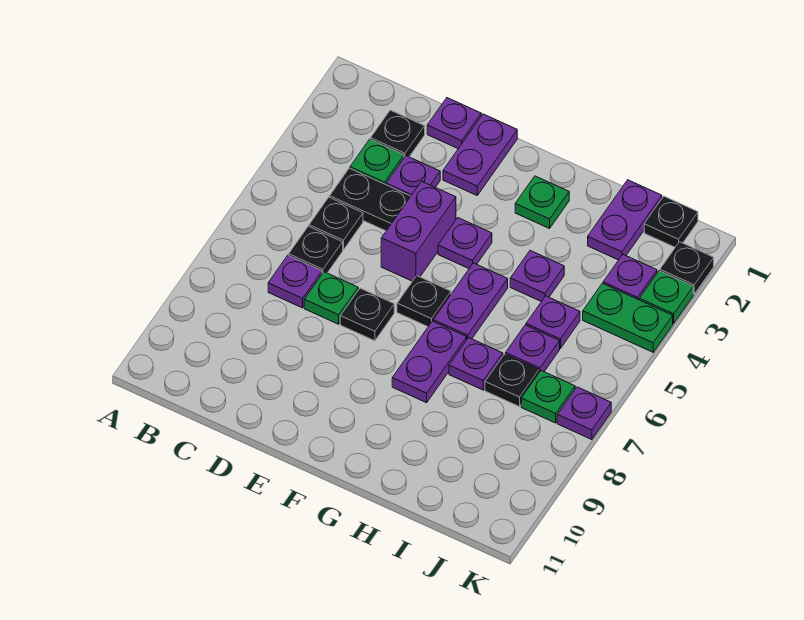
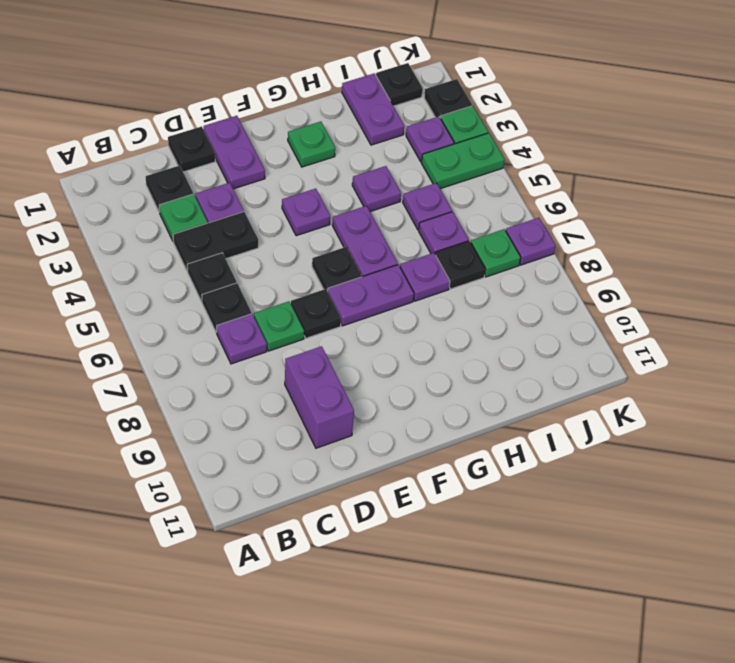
purple plate D1 level 1 -> black plate D1 level 1
purple brick E4:E5 level 1 -> purple brick D9:D10 level 1
purple plate G7:G8 level 1 -> purple plate F7:G7 level 1

